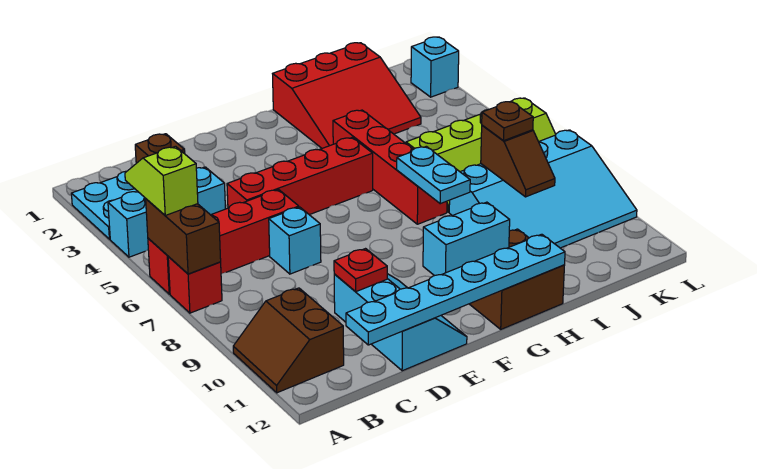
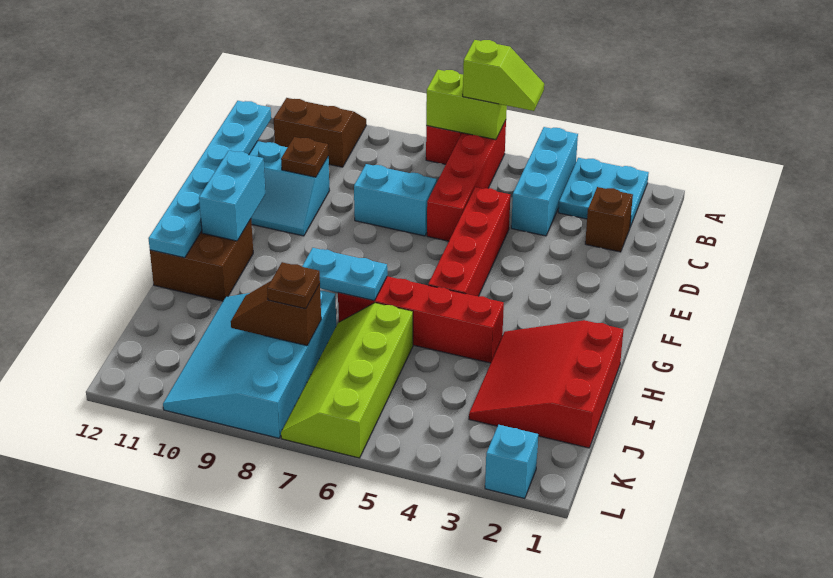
brown brick A6:A7 level 2 -> lime brick A6:A7 level 2
cyan brick D7 level 1 -> cyan brick D7:D8 level 1
red plate D10 level 2 -> brown plate D10 level 2

